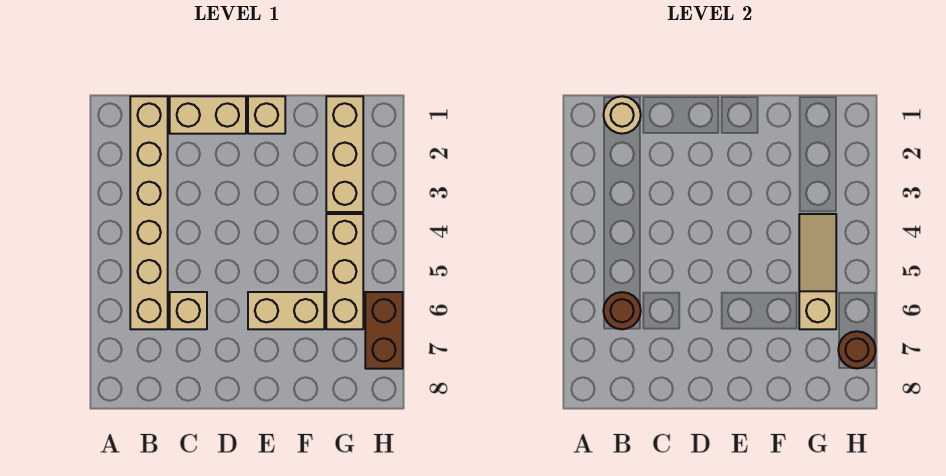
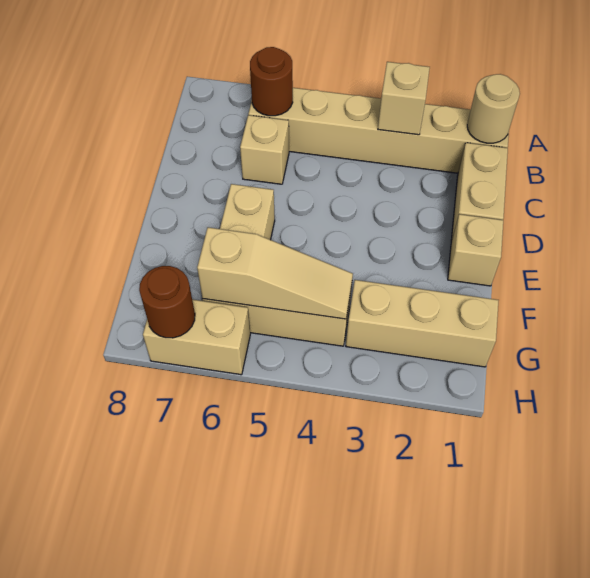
none -> tan brick B3 level 2
brown brick H6:H7 level 1 -> tan brick H6:H7 level 1

